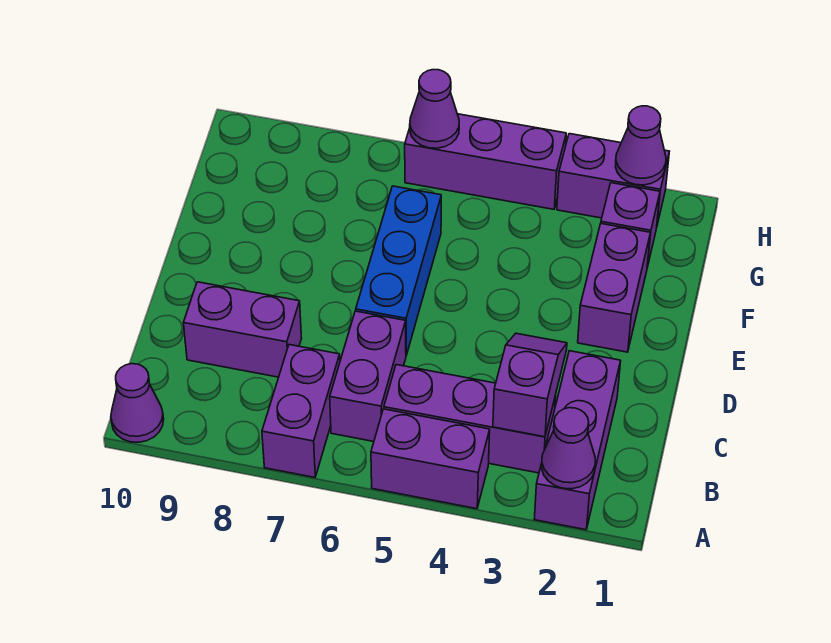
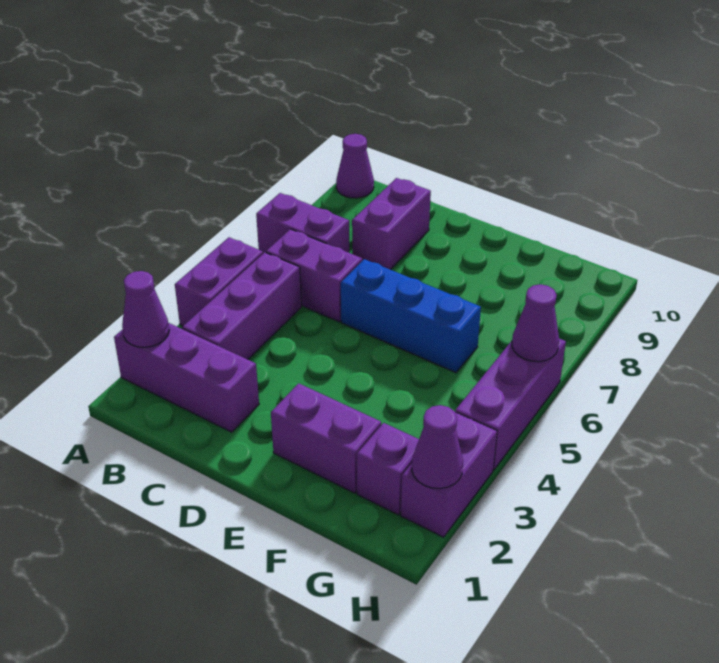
purple slope B3:C3 level 2 top B -> none

